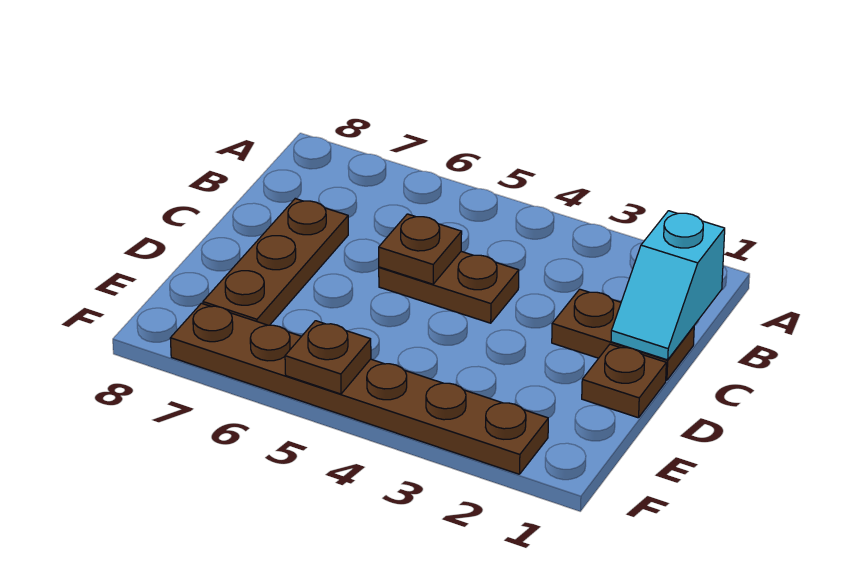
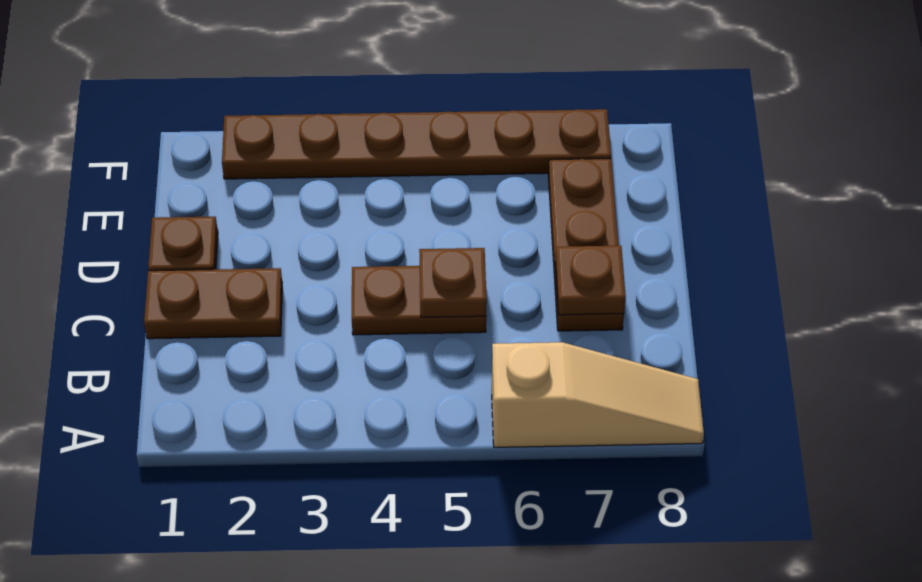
none -> tan slope A6:A8 level 1 top 6
cyan slope B1:C1 level 2 top B -> none
brown plate F5 level 2 -> brown plate C7 level 2

